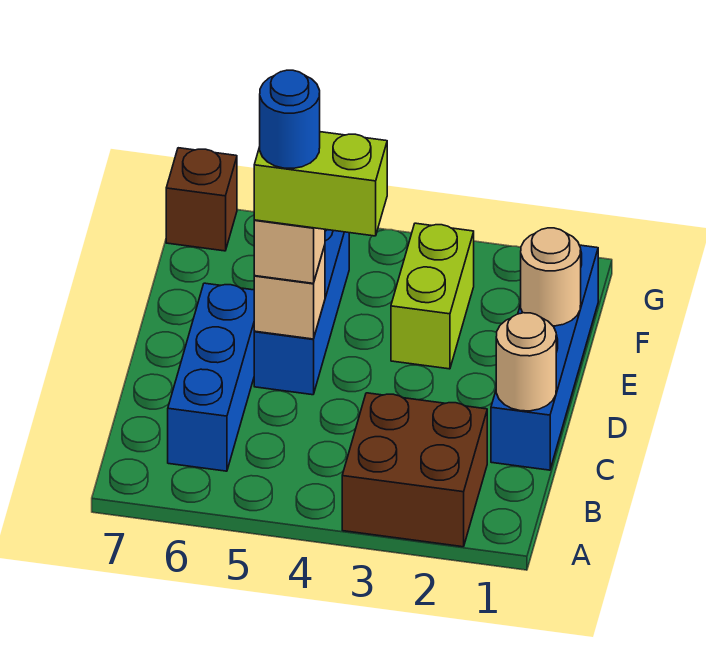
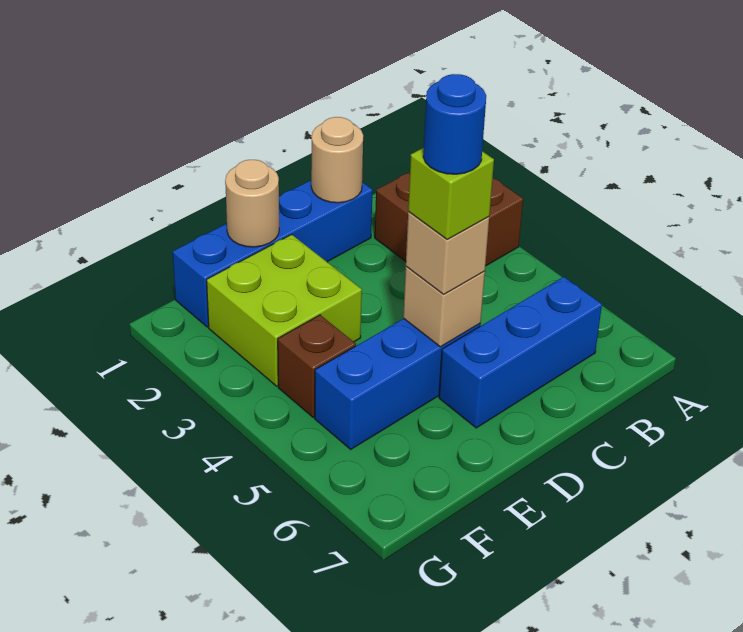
lime brick D4:D5 level 4 -> lime brick D5 level 4
lime brick E3:F3 level 1 -> lime brick E2:F3 level 1
brown brick G7 level 1 -> brown brick F4 level 1

